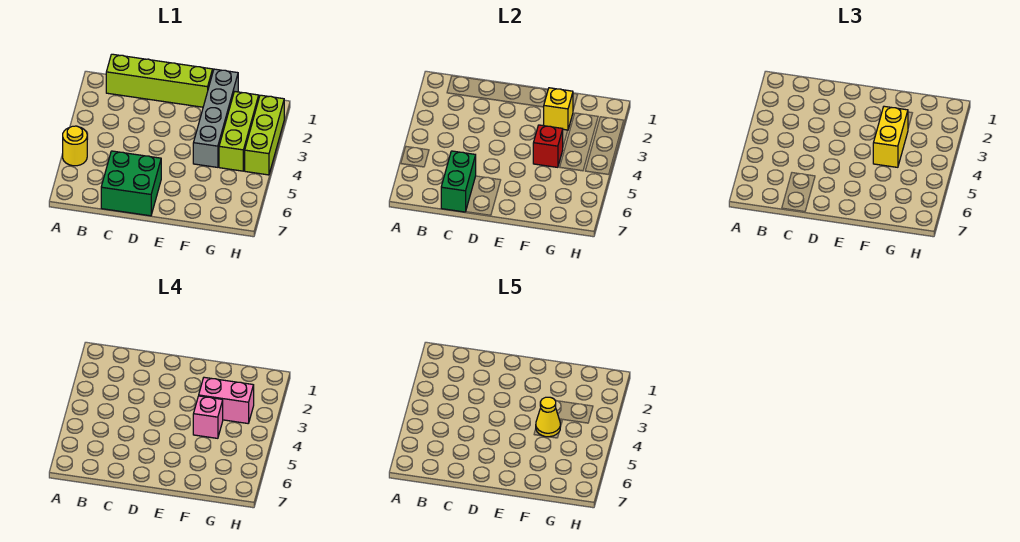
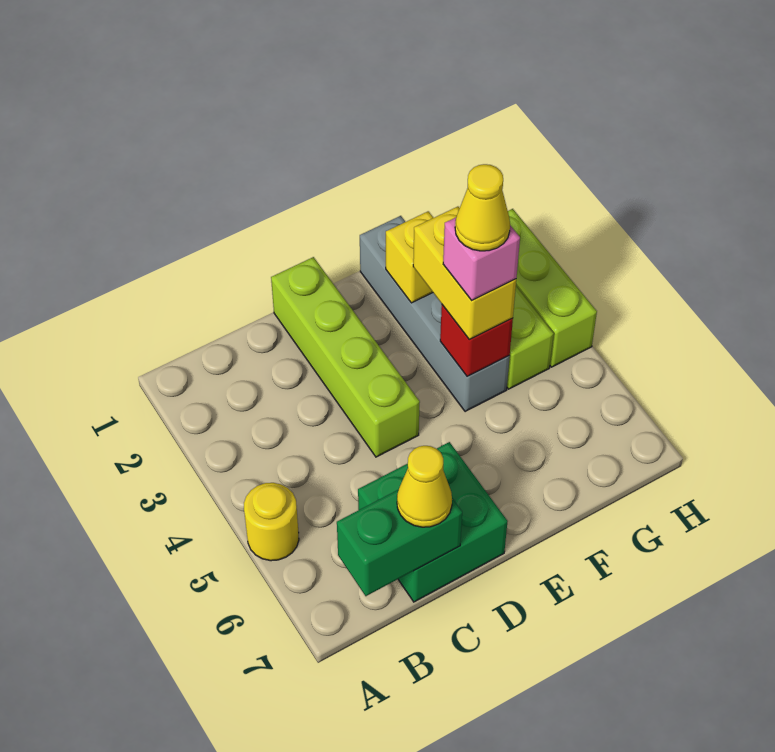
lime brick B1:E1 level 1 -> lime brick D1:D4 level 1
green brick C6:C7 level 2 -> green brick B7:C7 level 2
none -> yellow cone C7 level 3
pink brick F3:G3 level 4 -> none

